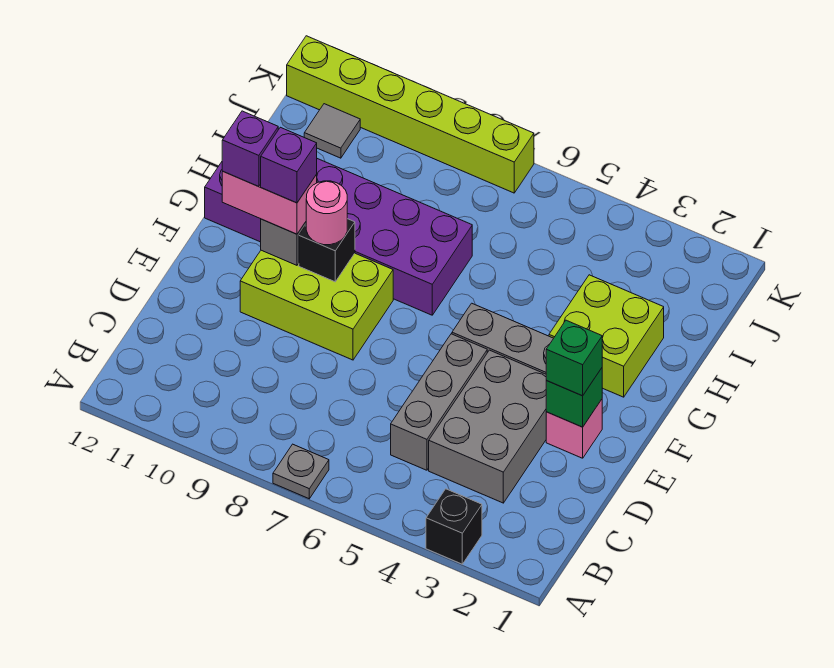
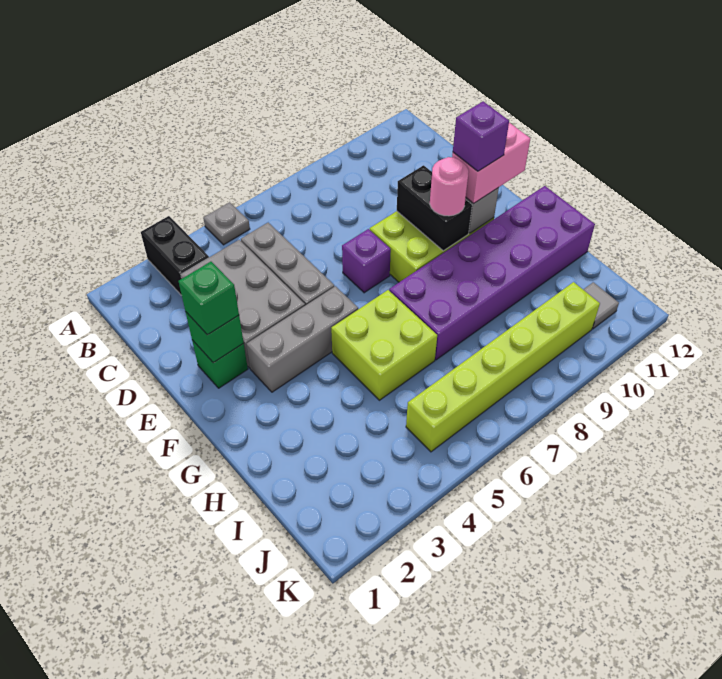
black brick A3 level 1 -> black brick A3:B3 level 1
grey plate A7 level 1 -> grey plate A5 level 1
pink brick E2 level 1 -> green brick E2 level 1
black brick F9 level 2 -> black brick E9:F9 level 2
purple brick F11 level 4 -> purple brick E7 level 1
lime brick G2:H3 level 1 -> lime brick G5:H6 level 1
lime brick K7:K12 level 1 -> lime brick J5:J10 level 1

